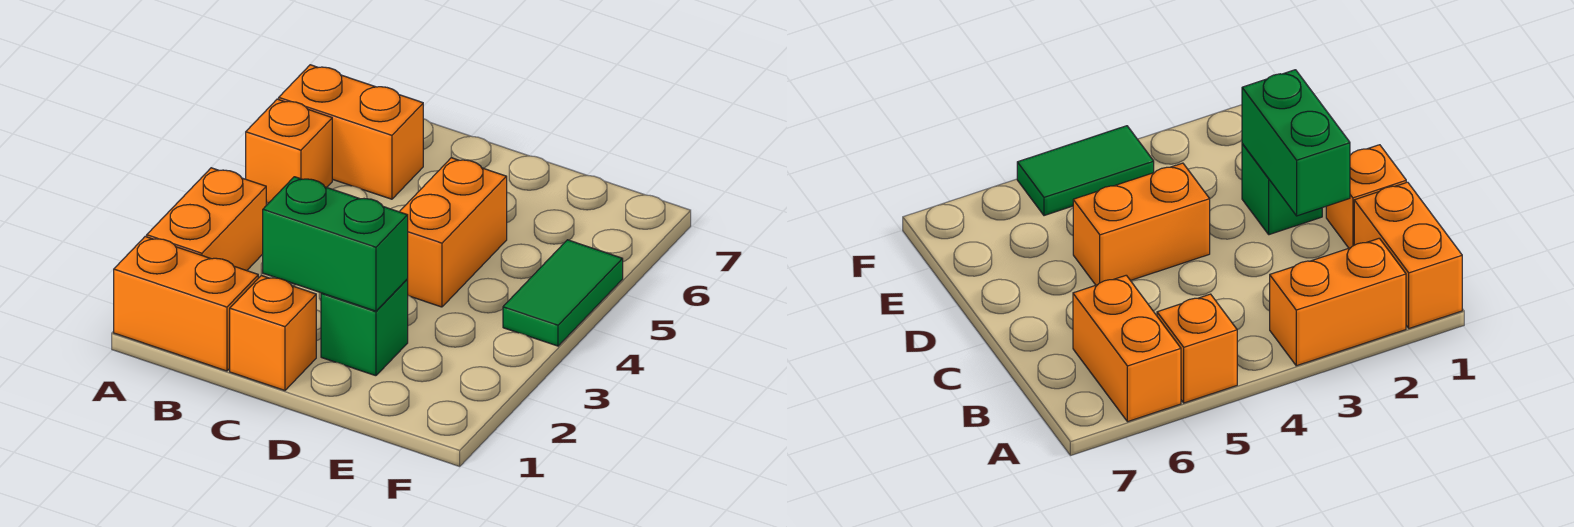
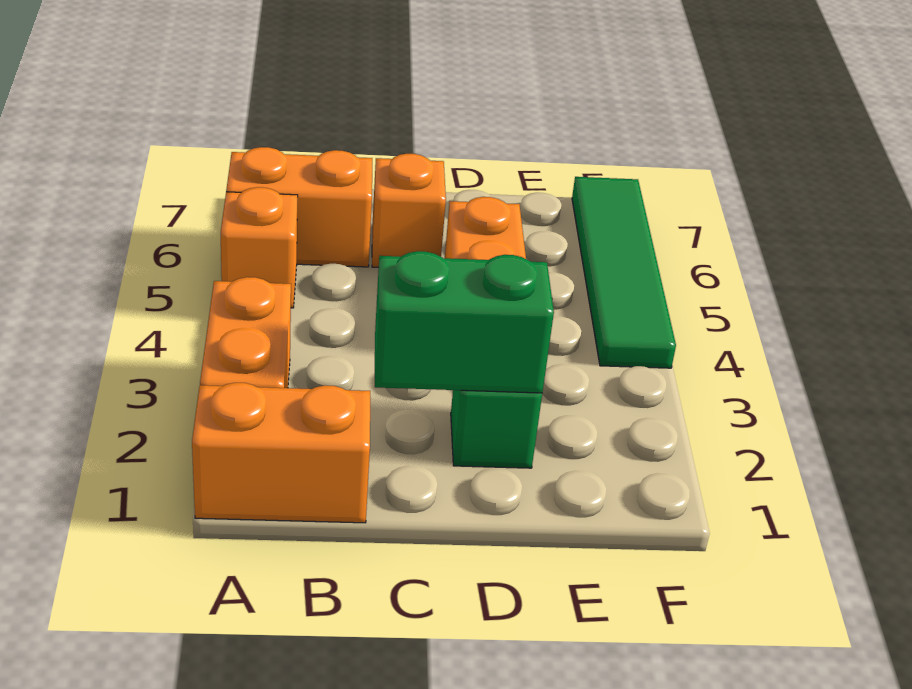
orange brick C1 level 1 -> orange brick C6 level 1
green tile F4:F5 level 1 -> green tile F4:F7 level 1

